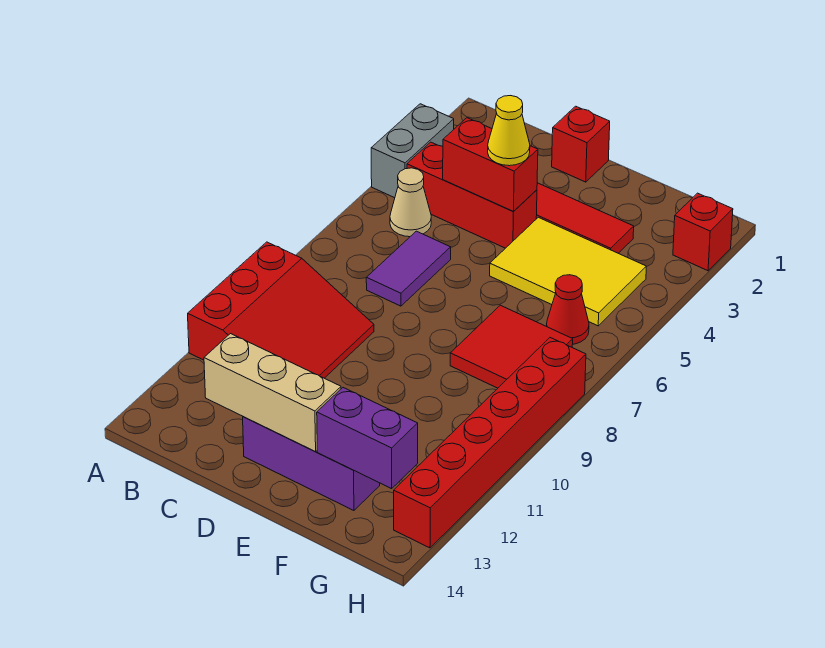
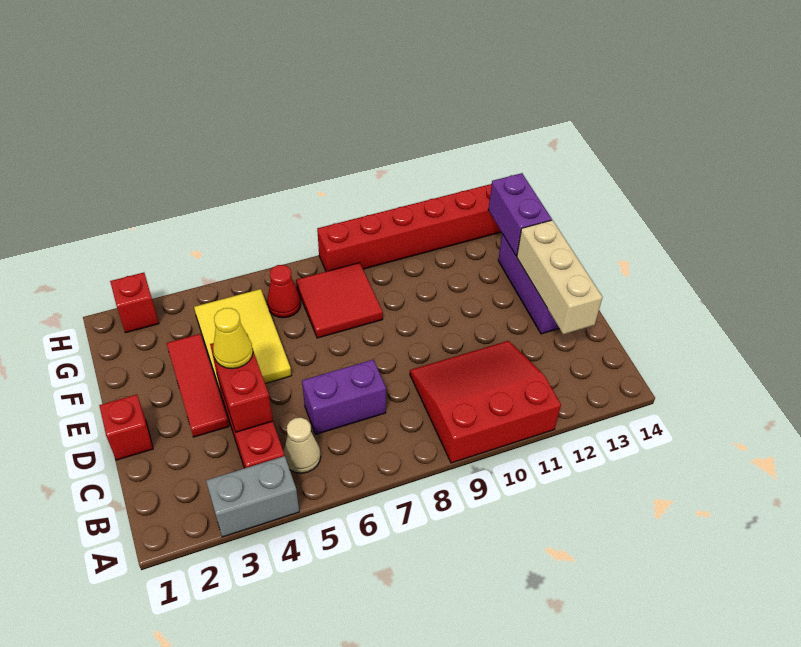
purple tile C6:C7 level 1 -> purple brick C6:C7 level 1

